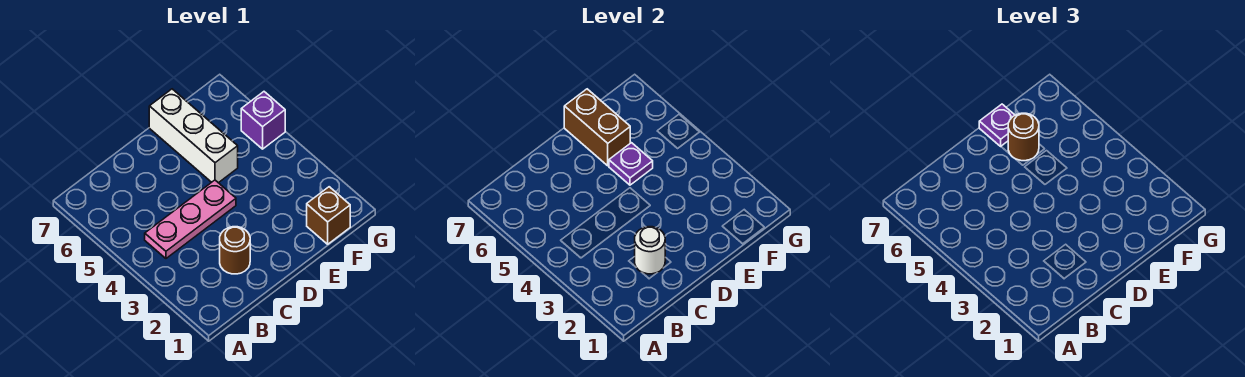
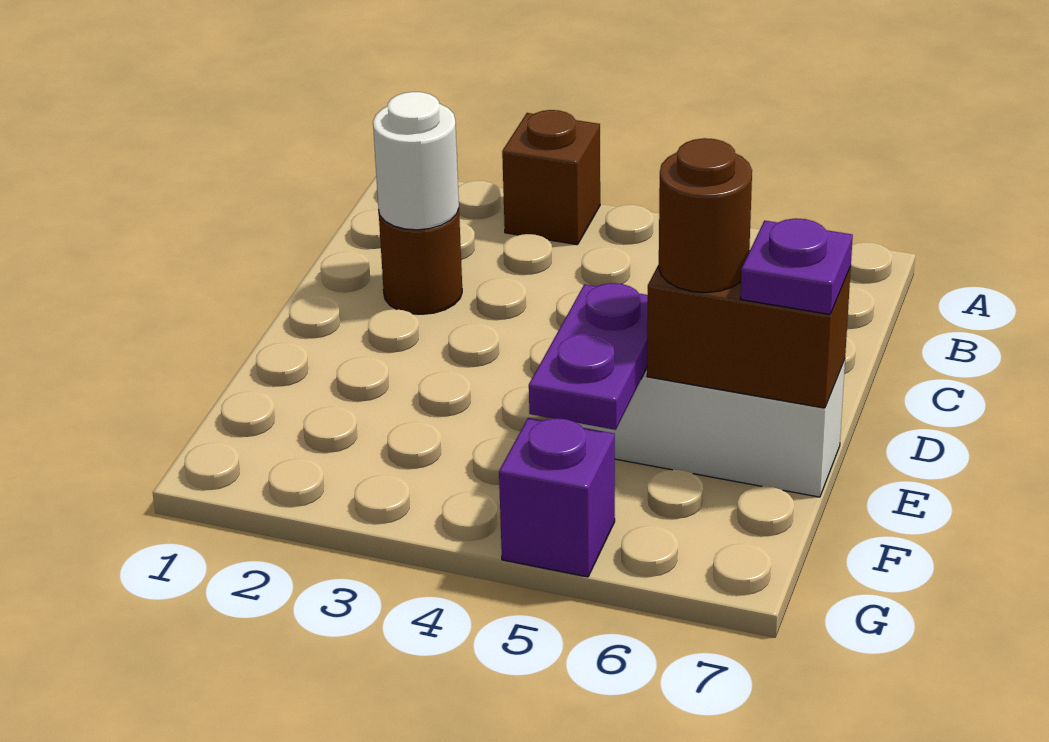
pink plate B4:D4 level 1 -> none
purple plate E5 level 2 -> purple plate E5:F5 level 2
brown brick F1 level 1 -> brown brick A3 level 1

